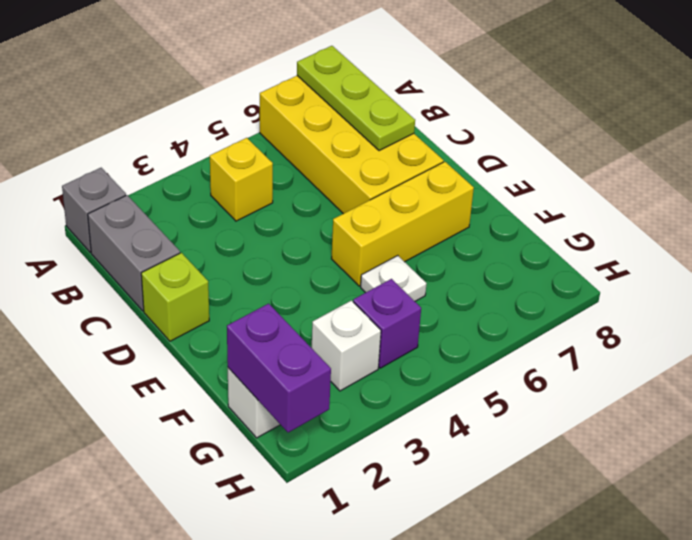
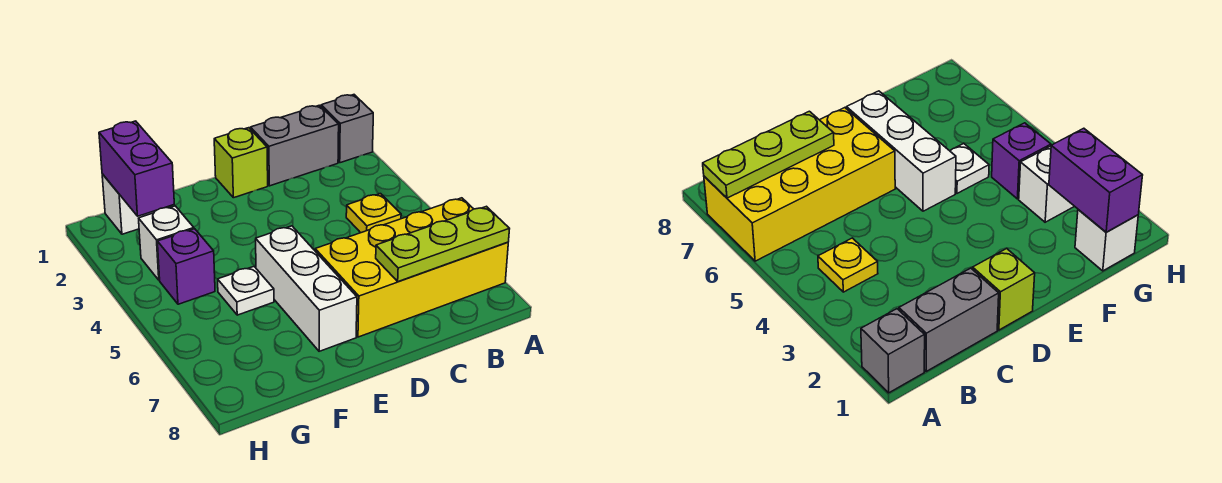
yellow brick B4 level 1 -> yellow plate B4 level 1
yellow brick E5:E7 level 1 -> white brick E5:E7 level 1
purple brick G1:H1 level 2 -> purple brick G1:G2 level 2

